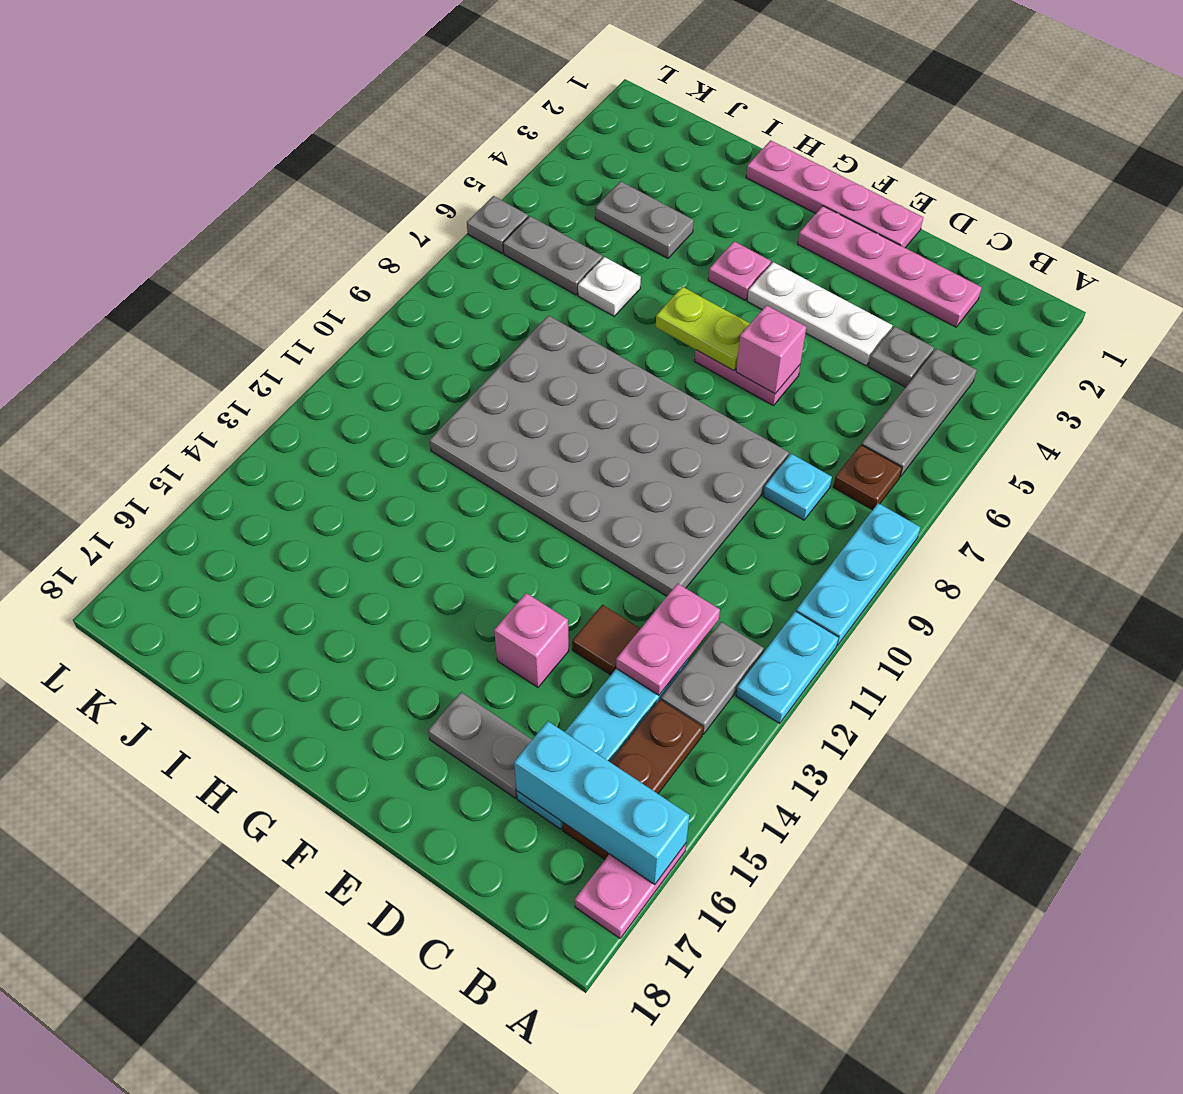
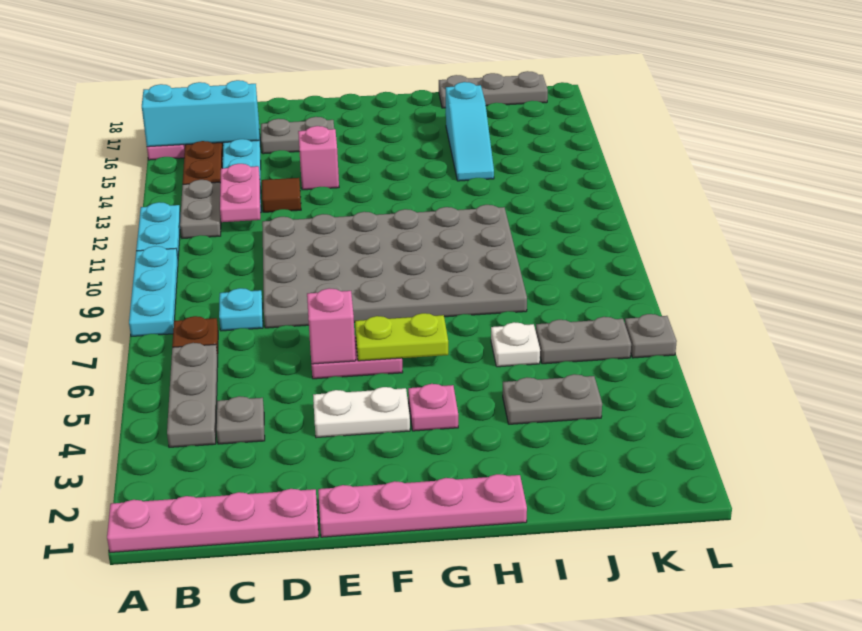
pink plate C2:F2 level 1 -> pink plate A1:D1 level 1
white plate D4:F4 level 1 -> white plate E4:F4 level 1
none -> cyan slope I14:I16 level 1 top 16
none -> grey plate I18:K18 level 1

